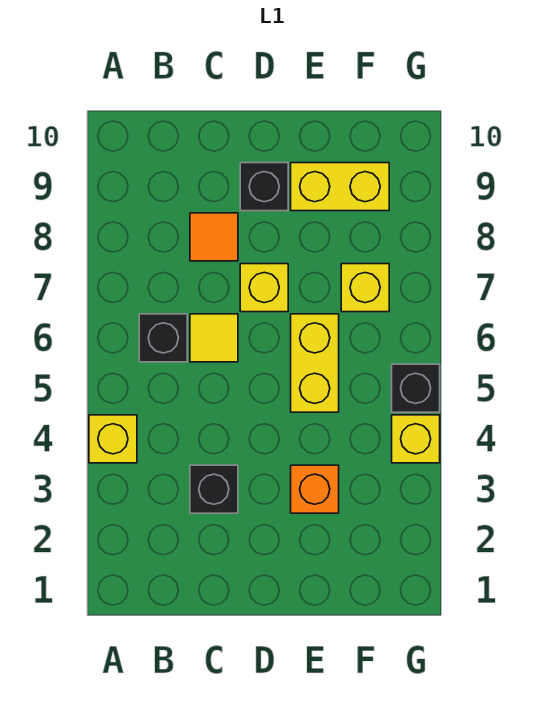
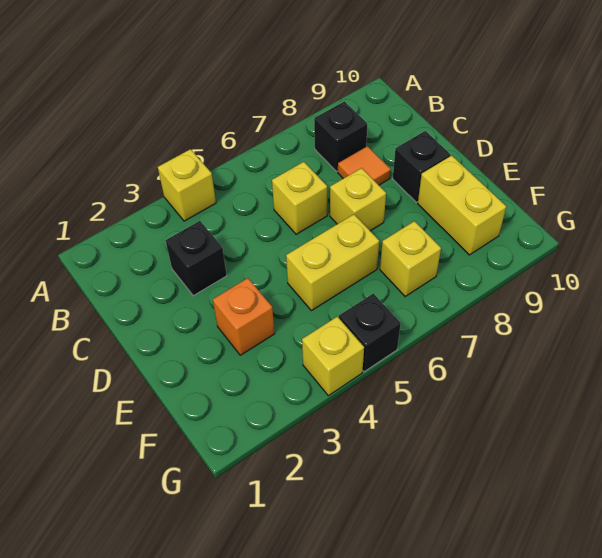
black brick B6 level 1 -> black brick B8 level 1
yellow tile C6 level 1 -> yellow brick C6 level 1

